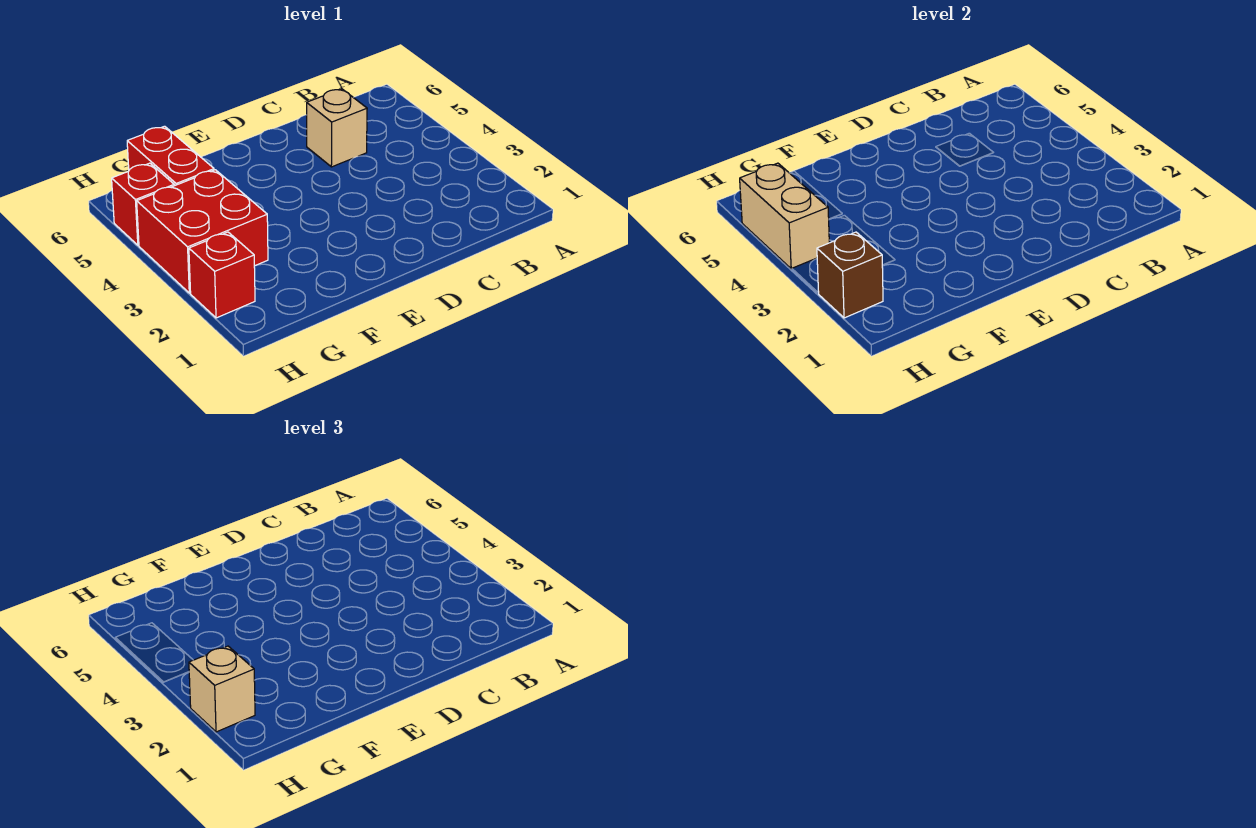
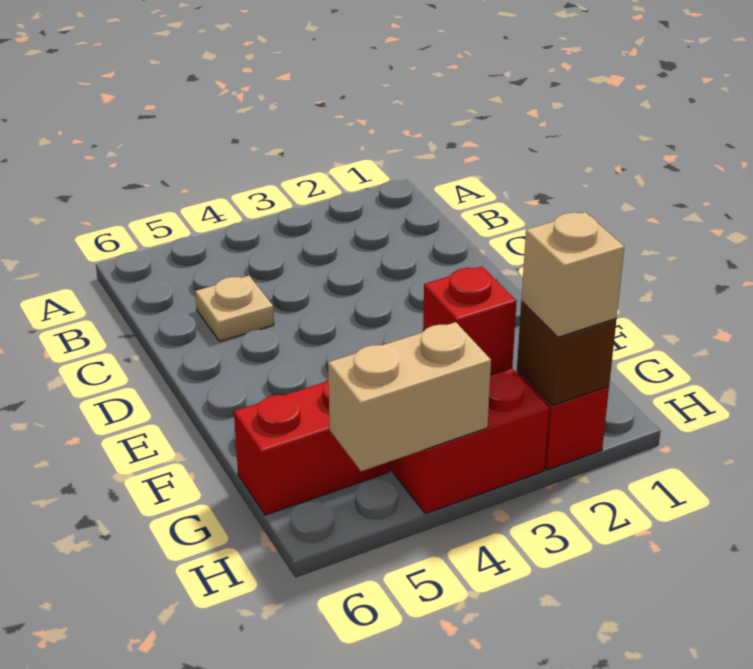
tan brick C5 level 1 -> tan plate C5 level 1
red brick H5 level 1 -> red brick G3 level 2

